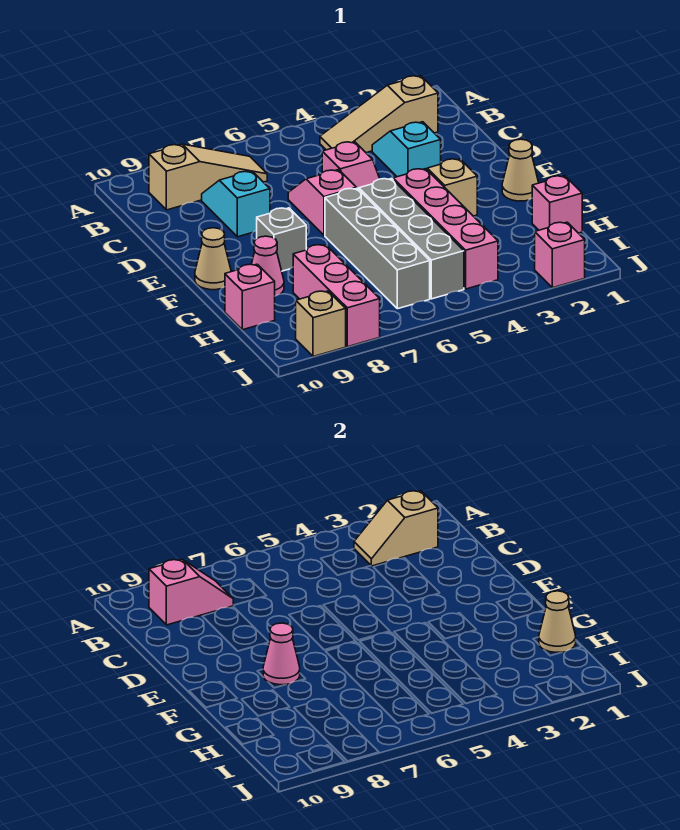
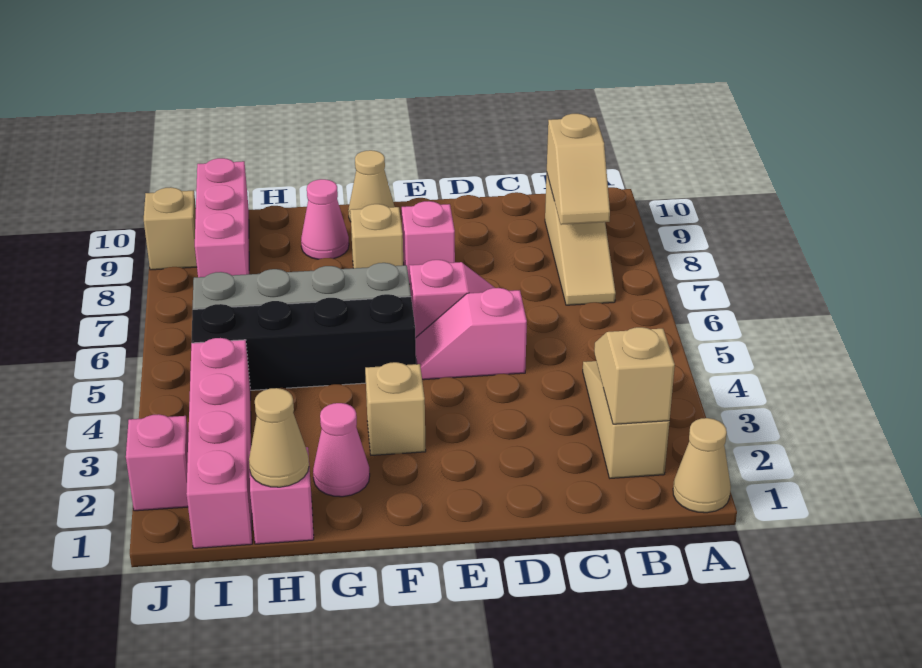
pink slope B8:B9 level 2 top 9 -> tan slope B8:B9 level 2 top 9
cyan slope C3:D3 level 1 top D -> none
cyan slope C8:D8 level 1 top D -> none
tan cone F1 level 1 -> tan cone A1 level 1
pink brick F4:I4 level 1 -> pink brick I1:I4 level 1
grey brick F5:I5 level 1 -> black brick F5:I5 level 1
grey brick F8 level 1 -> tan brick F8 level 1
pink cone F8 level 2 -> pink cone G2 level 1
pink brick H8:J8 level 1 -> pink brick I8:I10 level 1
pink brick H10 level 1 -> pink brick E8 level 1

